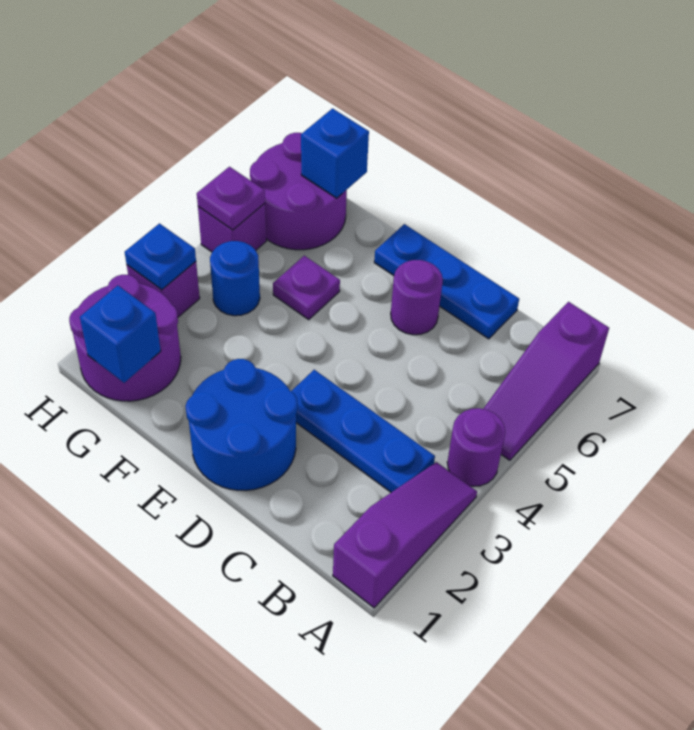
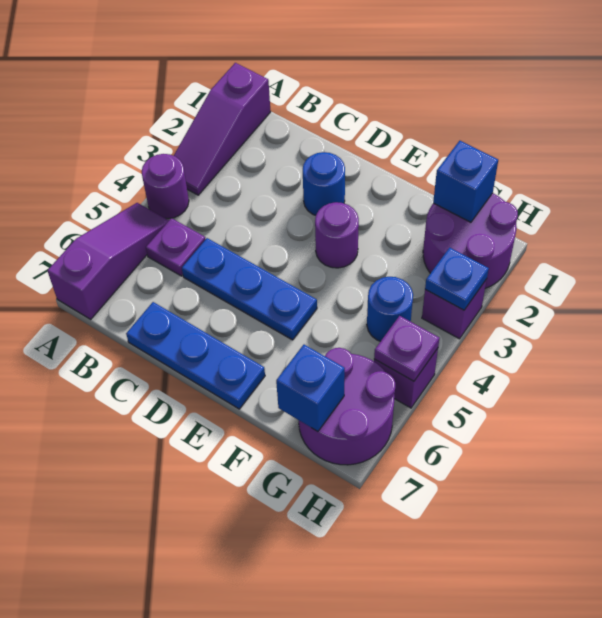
blue plate B3:D3 level 1 -> blue plate C5:E5 level 1
blue round brick D1:E2 level 1 -> blue round brick D2 level 1
purple round brick D6 level 1 -> purple round brick E3 level 1
purple plate F5 level 1 -> purple plate B5 level 1

